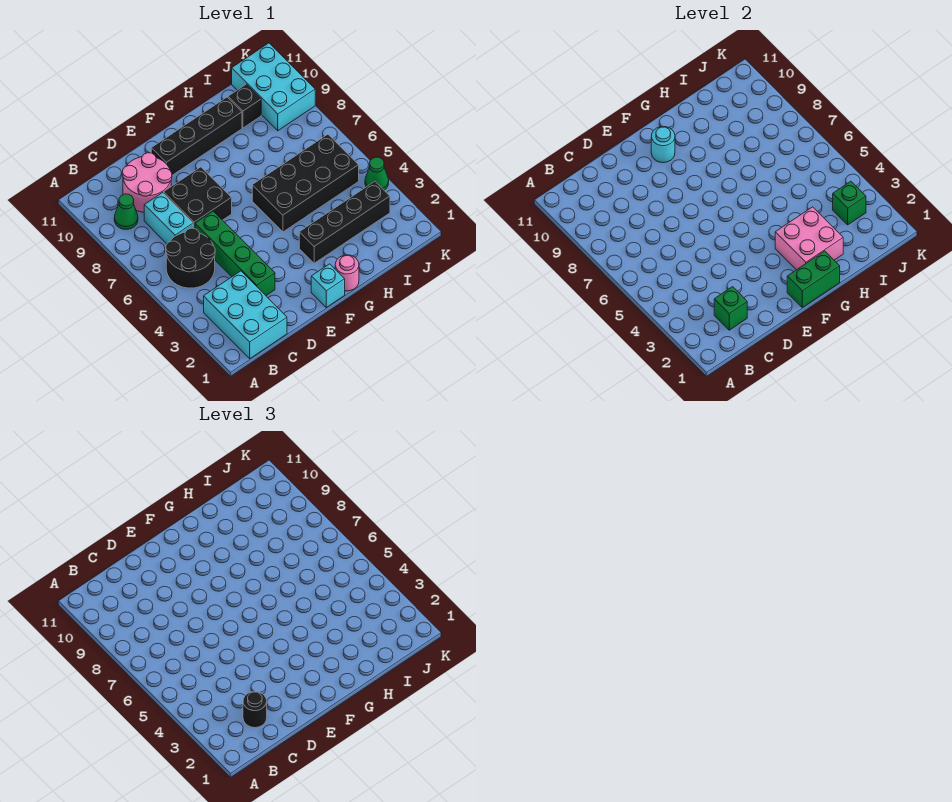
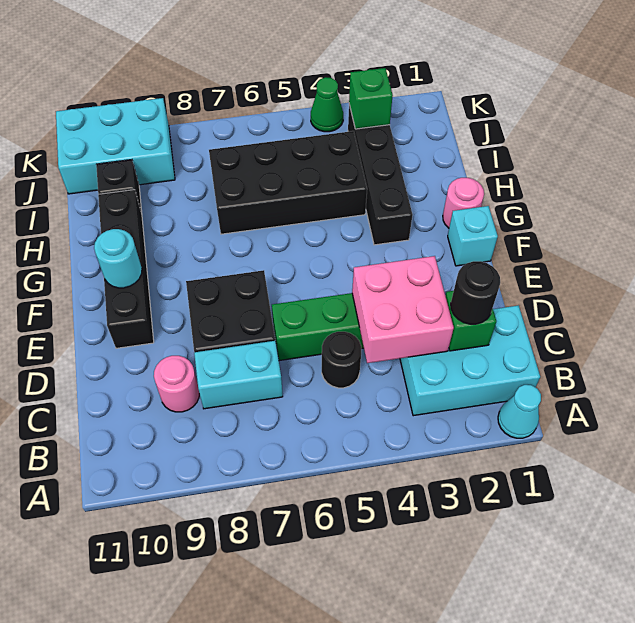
none -> cyan cone A1 level 1
black round brick B5:C6 level 1 -> black round brick C5 level 1
green cone B9 level 1 -> none
pink round brick C9:D10 level 1 -> pink round brick C9 level 1
green brick F1:G1 level 2 -> none
pink brick G2:H3 level 2 -> pink brick C3:D4 level 2
black brick G5:J6 level 1 -> black brick H4:I7 level 1

